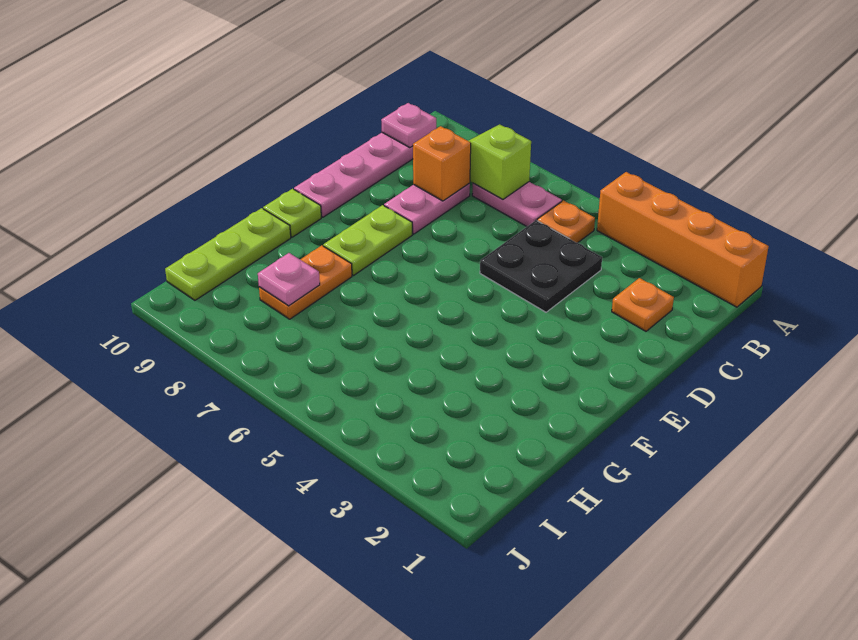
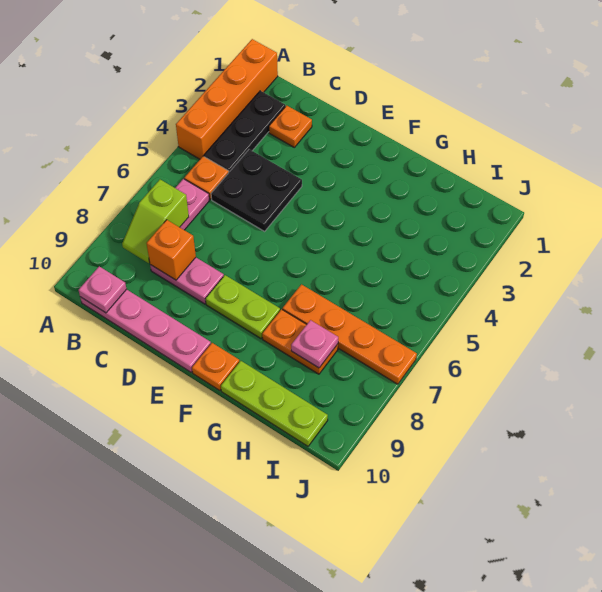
none -> black plate B2:B4 level 1
lime plate F10 level 1 -> orange plate F10 level 1
none -> orange plate G7:J7 level 1

